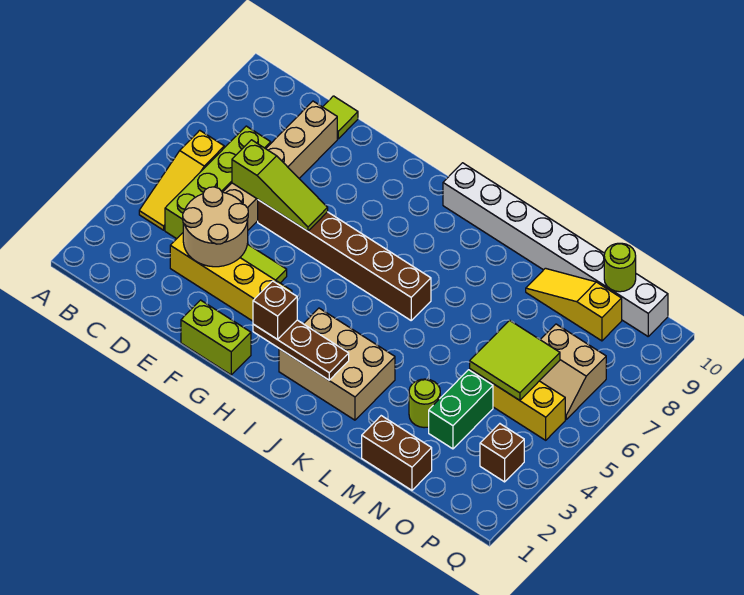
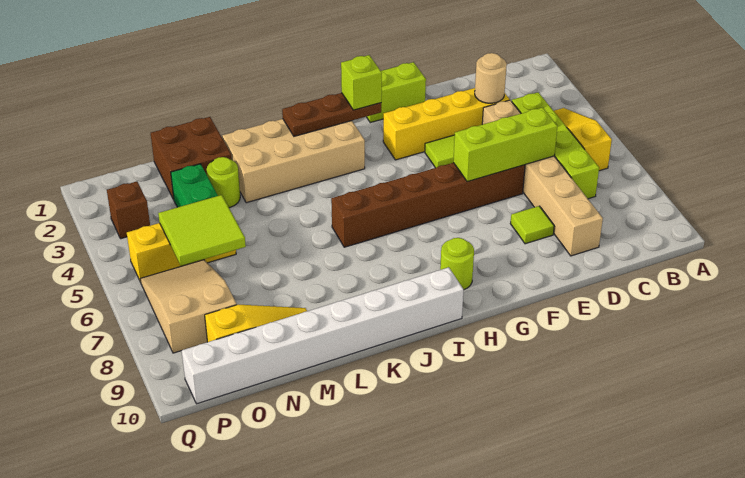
tan round brick D3:E4 level 2 -> tan round brick D3 level 2
lime slope D6:F6 level 2 top D -> lime brick D6:F6 level 2
lime tile D10 level 1 -> lime tile E8 level 1
brown brick H2 level 3 -> lime brick H2 level 3
tan brick I2:K3 level 1 -> tan brick I2:L3 level 1
brown brick M1:N1 level 1 -> brown brick M1:N2 level 1
tan slope O6:P7 level 1 top 7 -> tan slope O6:P8 level 1 top 8
lime round brick O10 level 2 -> lime round brick H9 level 1

